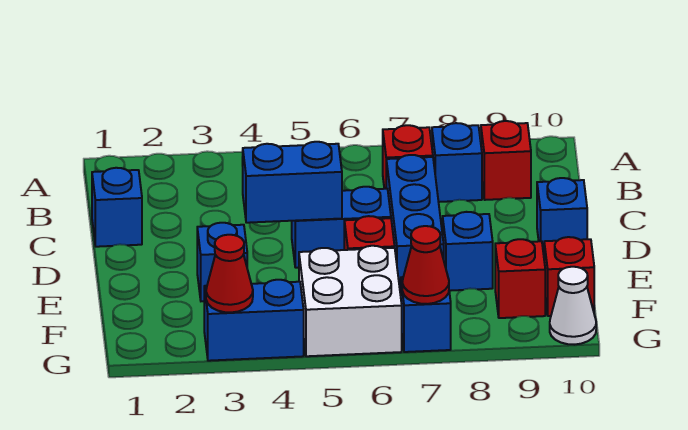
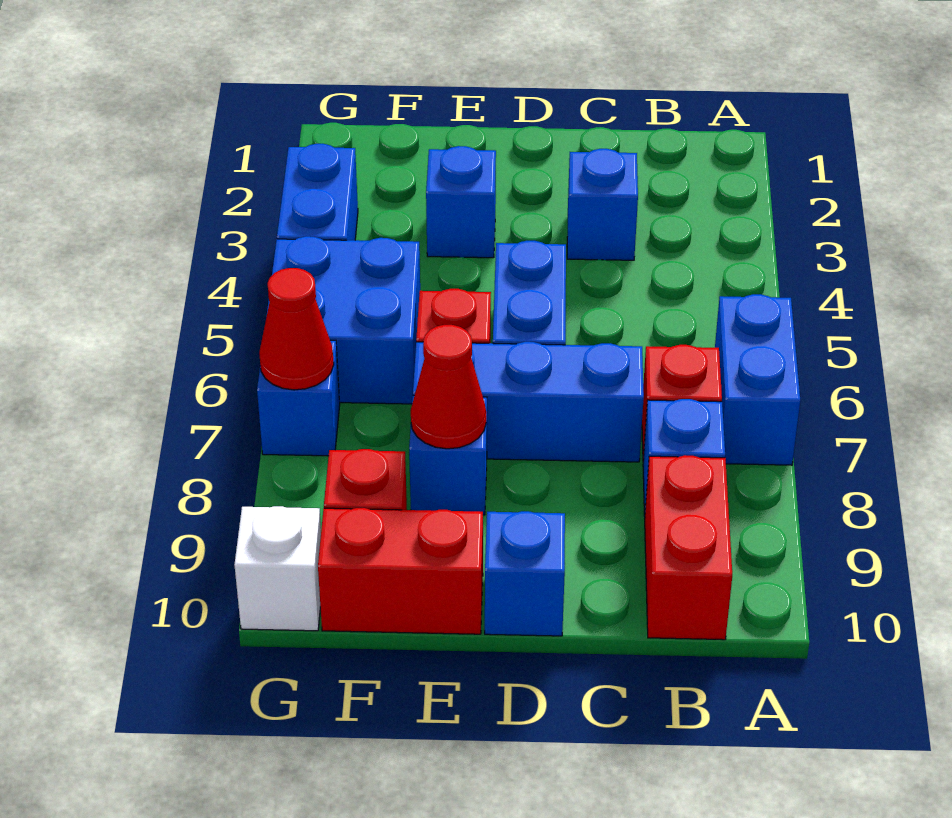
red brick B9 level 1 -> red brick B9:B10 level 1
blue brick C1 level 1 -> blue brick C3 level 1
blue brick D4:D5 level 2 -> blue brick A6:A7 level 1
white brick F5:G6 level 1 -> blue brick F5:G6 level 1
red brick F10 level 1 -> red brick E10:F10 level 1
red cone G3 level 2 -> red cone E8 level 2
white cone G10 level 1 -> white brick G10 level 1

